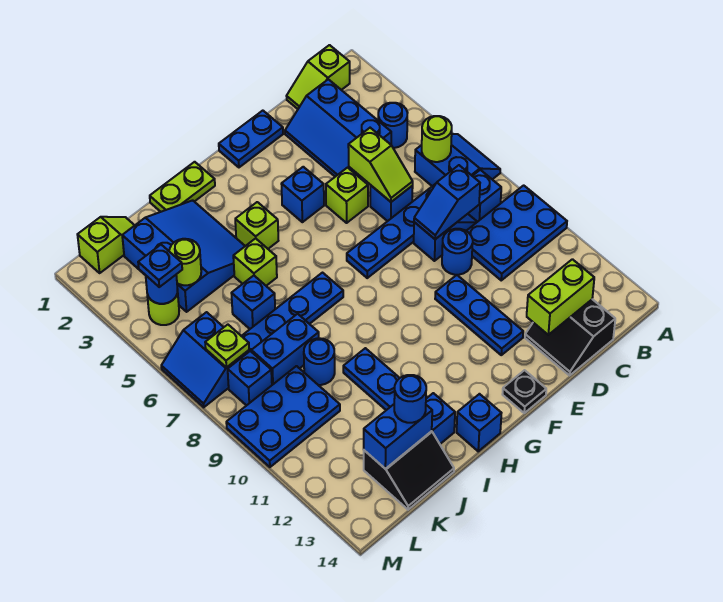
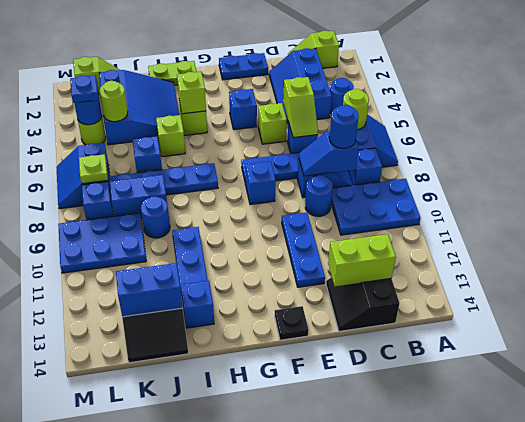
none -> lime brick H4 level 2
blue brick H14 level 1 -> blue brick F8 level 1
blue round brick J13 level 3 -> blue round brick C8 level 3

